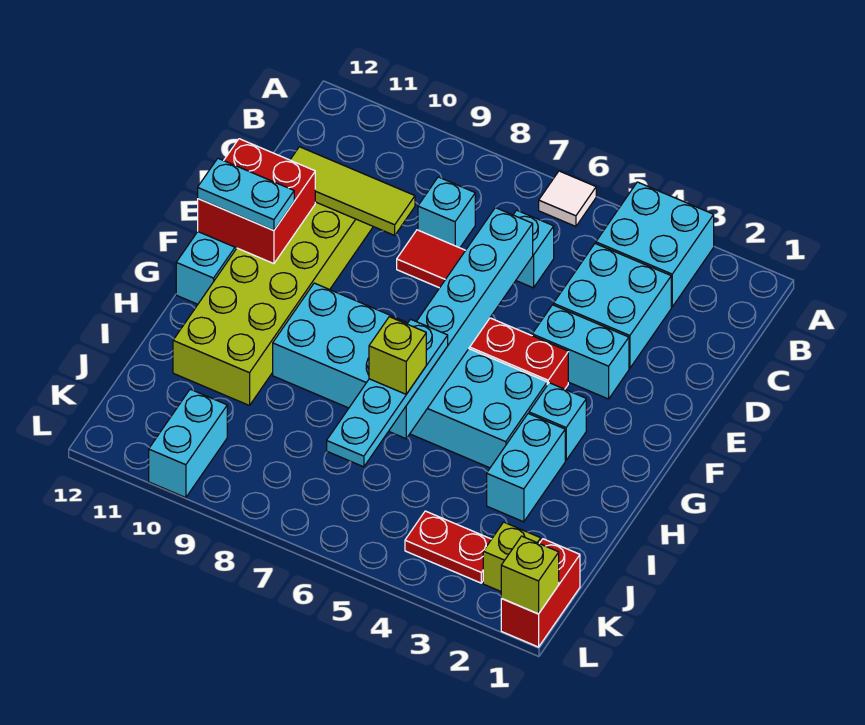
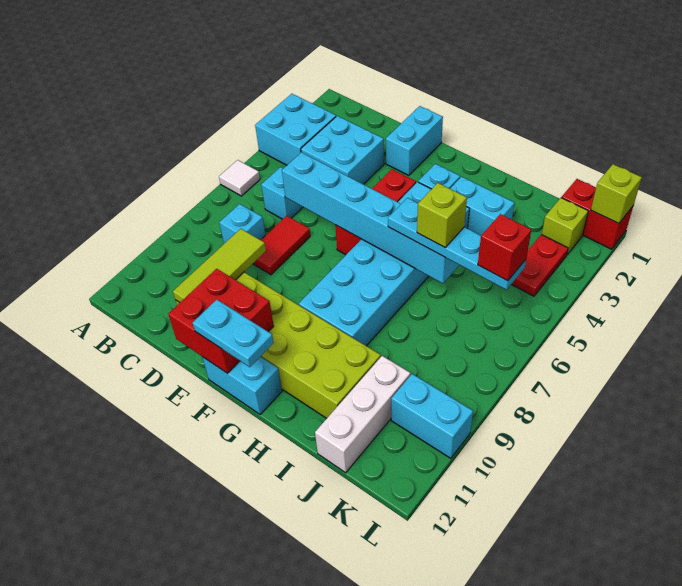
cyan brick E3:E4 level 1 -> cyan brick E1:E2 level 1
cyan plate F11:F12 level 3 -> cyan plate F12:G12 level 3
none -> white brick J10:J12 level 1
none -> red brick K6 level 4

